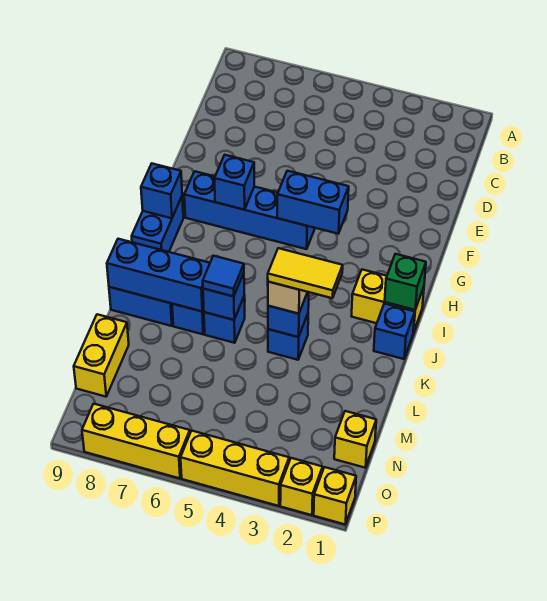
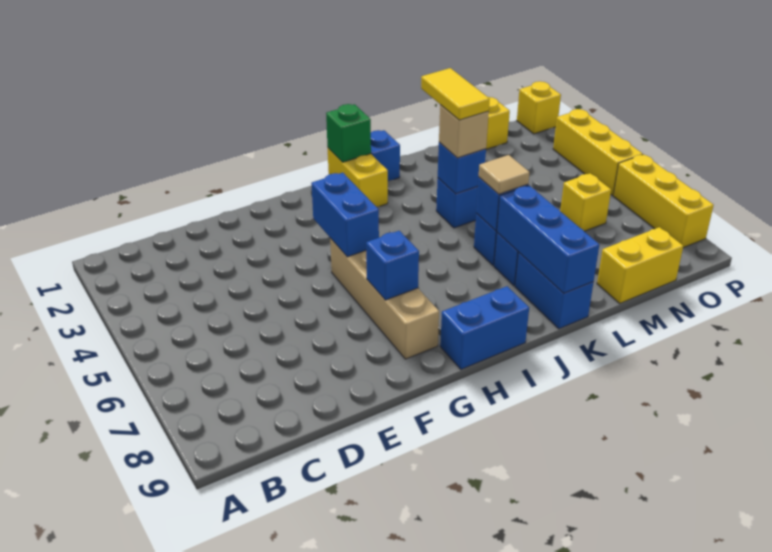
blue brick G5:G8 level 1 -> tan brick G5:G8 level 1
blue brick H9 level 2 -> none
blue tile K6 level 3 -> tan tile K6 level 3
yellow brick P2 level 1 -> yellow brick N6 level 1

